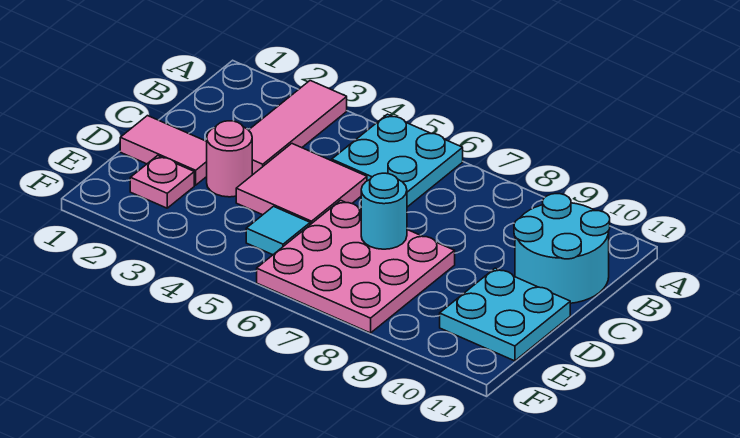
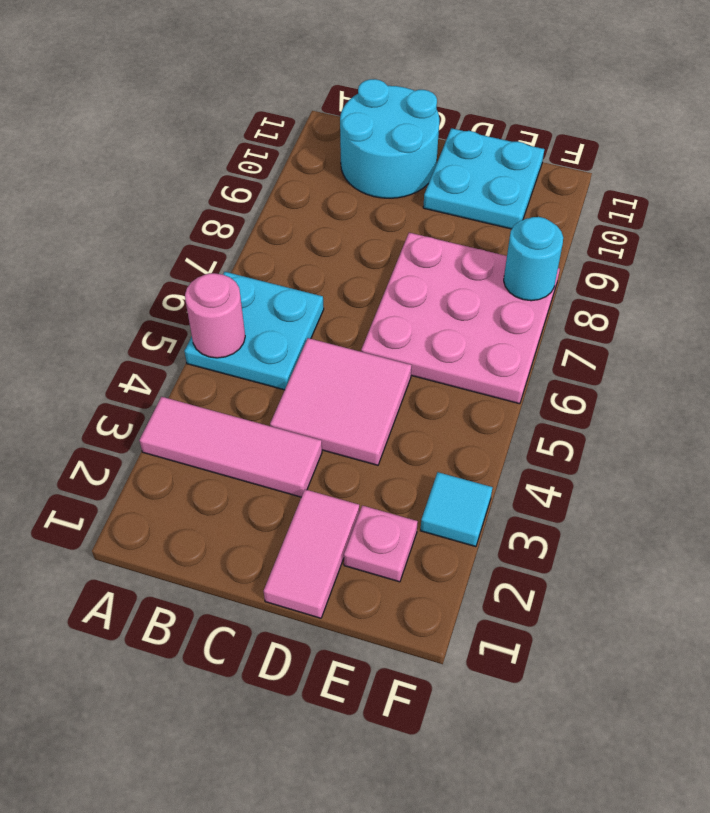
pink round brick D3 level 1 -> pink round brick A5 level 2
cyan round brick D7 level 2 -> cyan round brick F8 level 2
cyan tile E5 level 1 -> cyan tile F3 level 1

